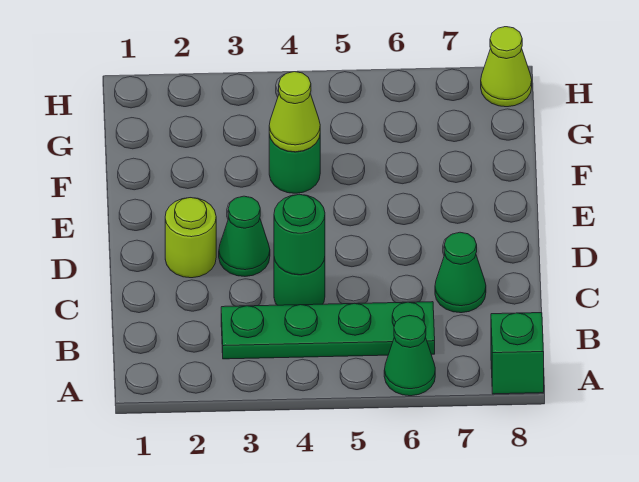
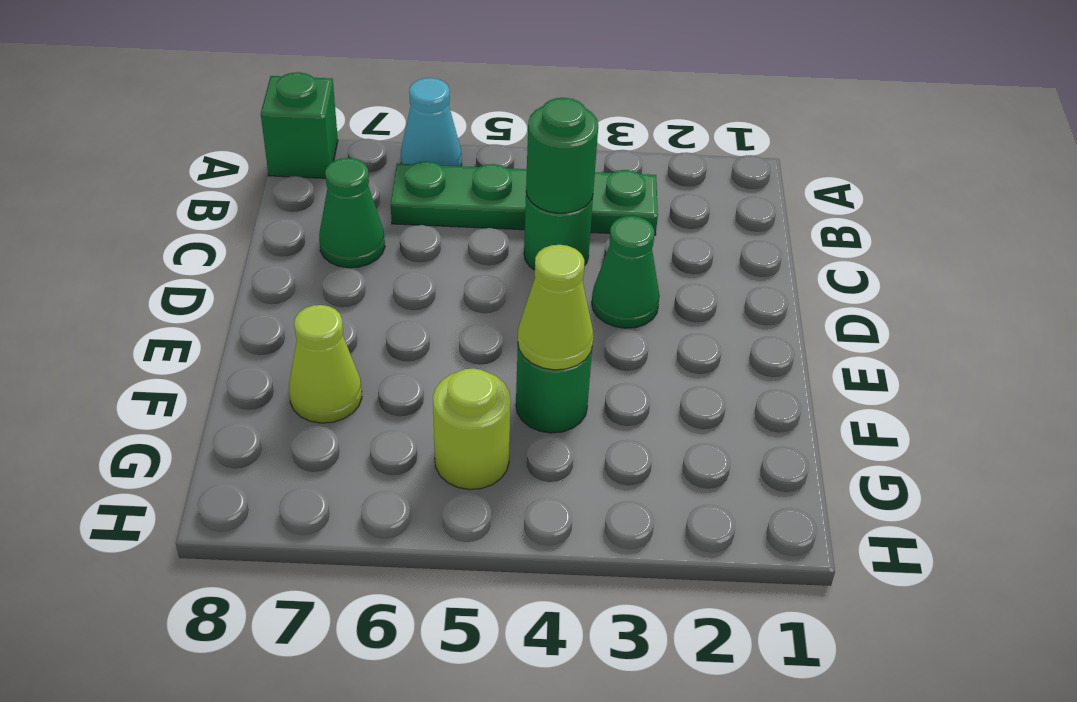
green cone A6 level 1 -> cyan cone A6 level 1
lime round brick D2 level 1 -> lime round brick G5 level 1
lime cone H8 level 1 -> lime cone F7 level 1

